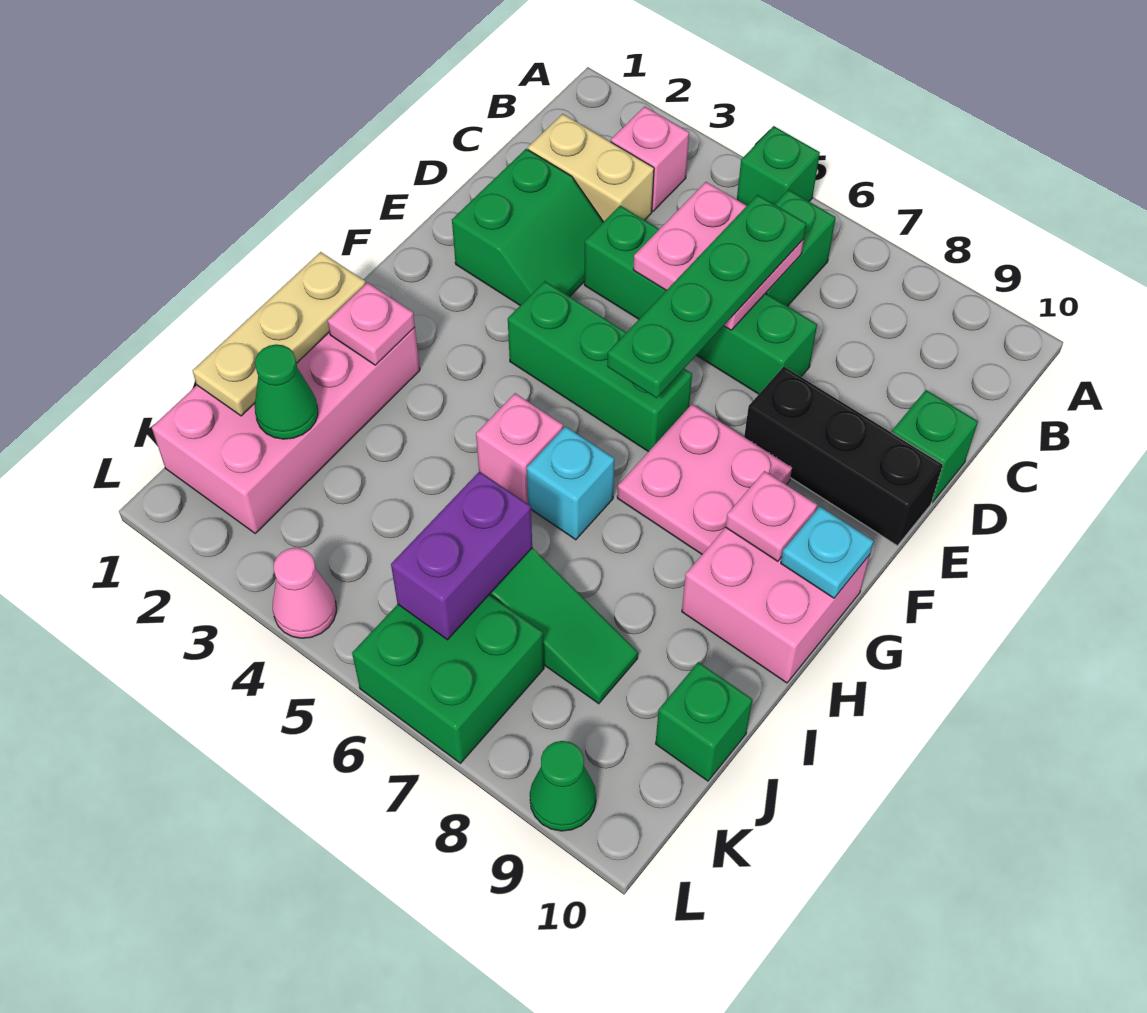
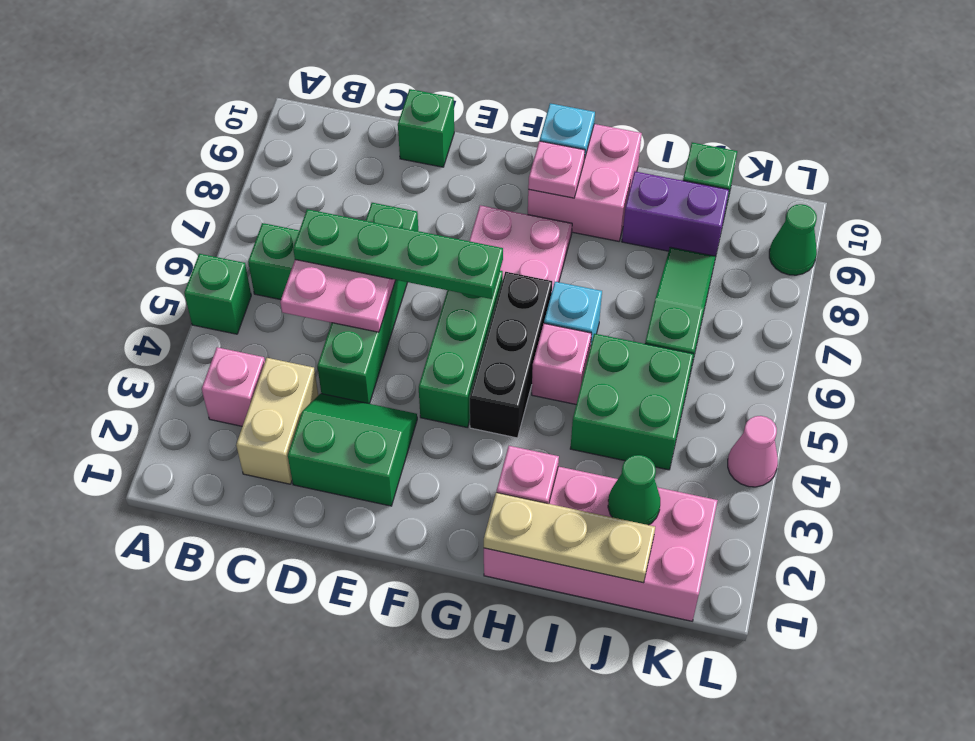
black brick E8:E10 level 1 -> black brick G4:G6 level 1
purple brick J6:K6 level 2 -> purple brick I9:J9 level 1
green brick K6:L7 level 1 -> green brick I4:J5 level 1

